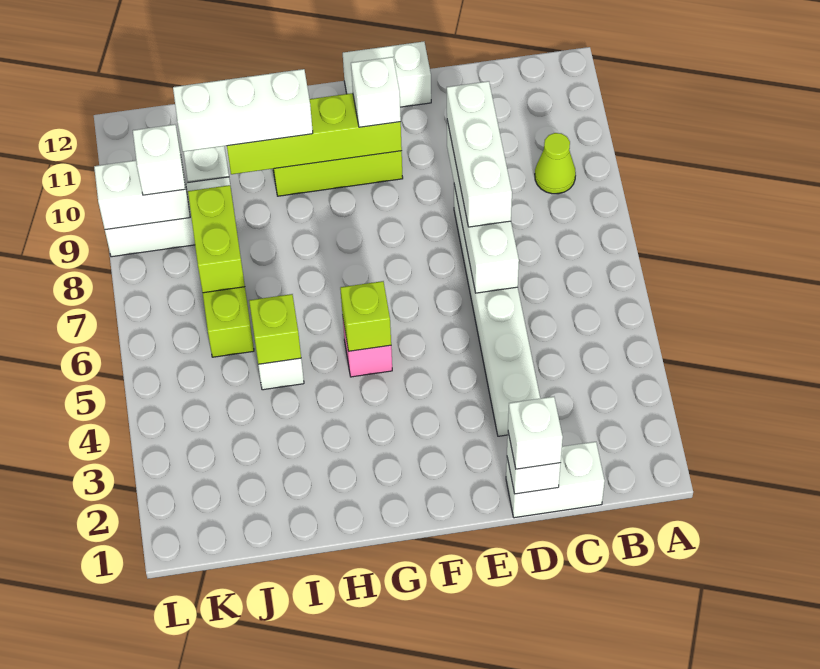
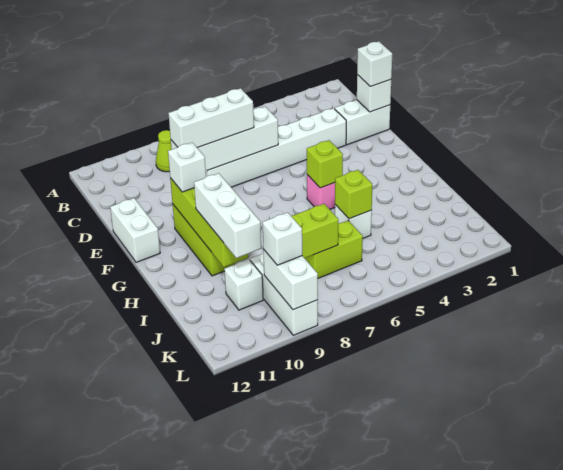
white brick C1:D1 level 1 -> white brick D1:D2 level 1

